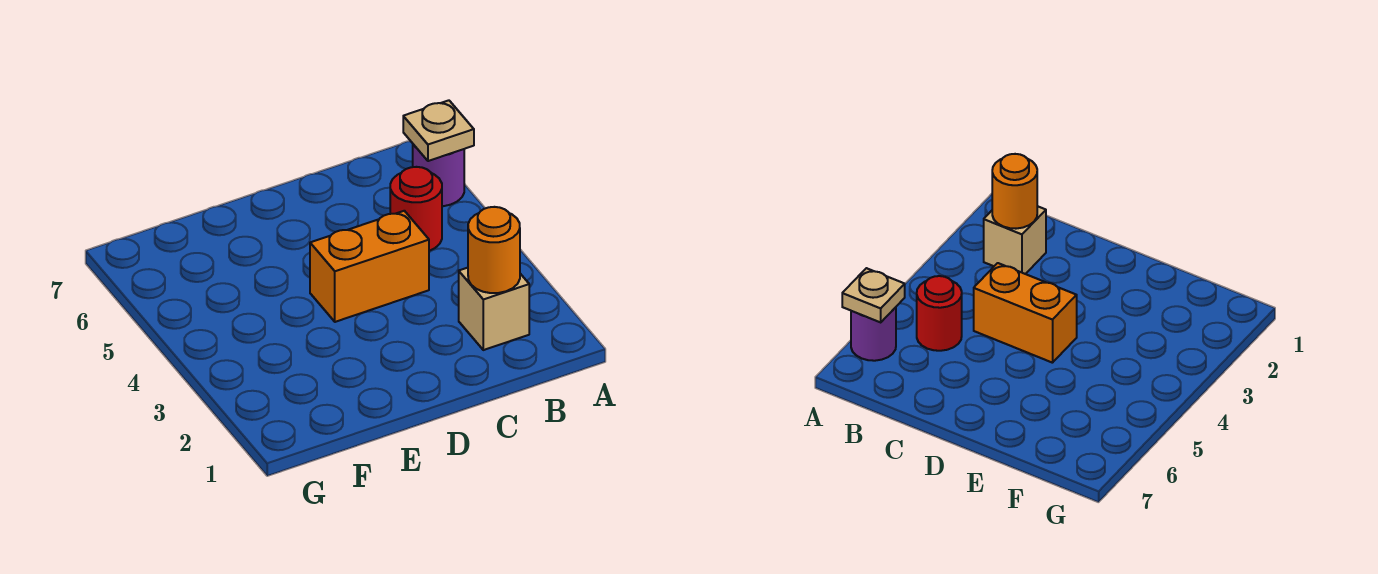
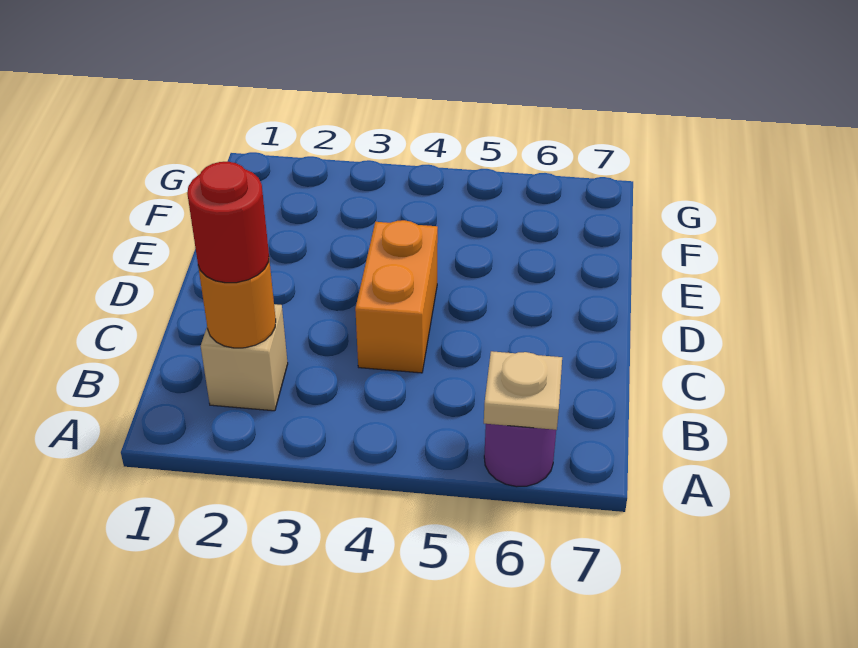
red round brick B5 level 1 -> red round brick B2 level 3

